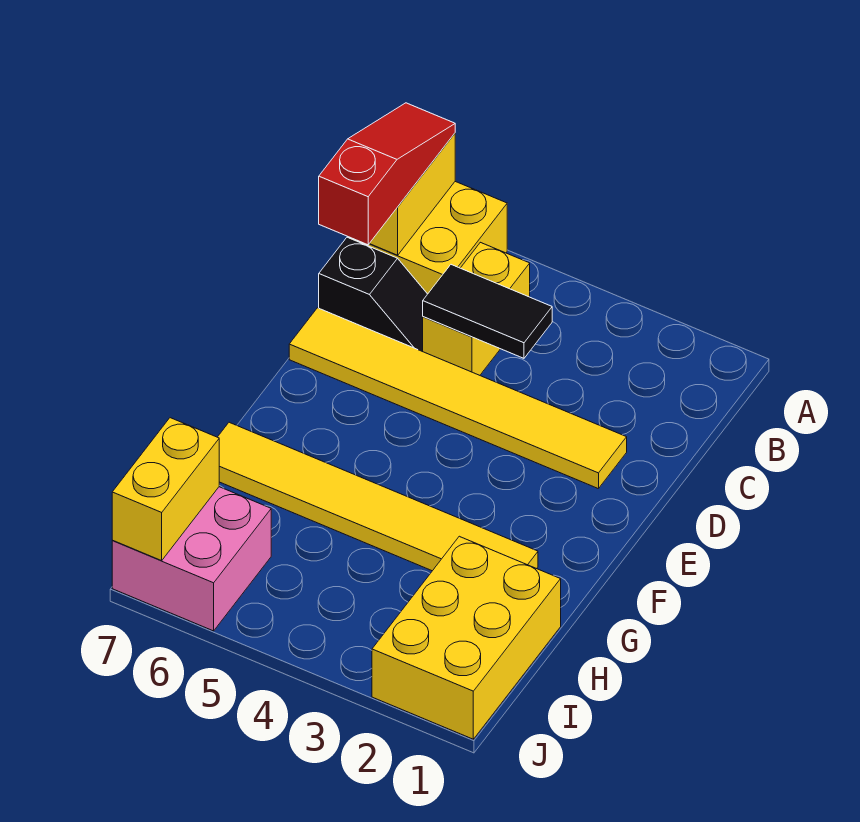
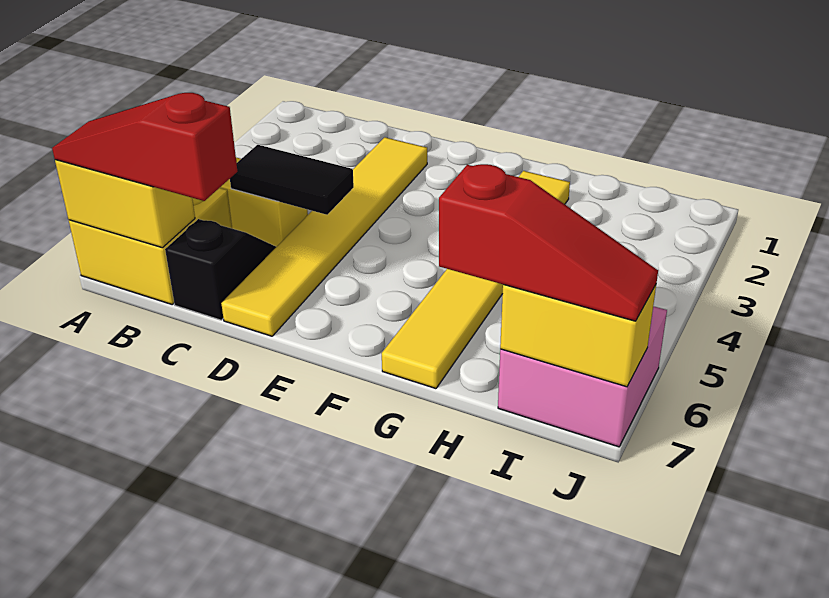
black tile C4:C5 level 2 -> black tile C5:D5 level 2
yellow brick H1:J2 level 1 -> none
none -> red slope H7:J7 level 3 top H

